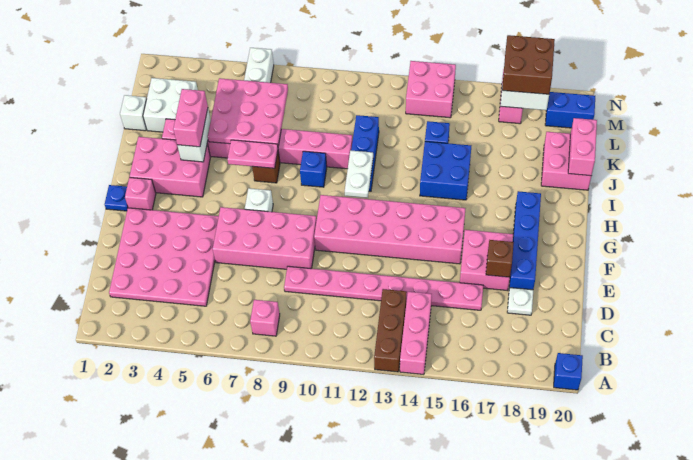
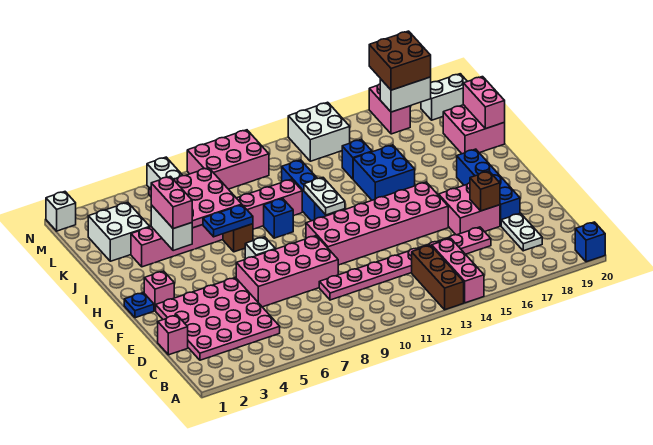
pink brick B8 level 1 -> pink brick D1 level 1
white plate D18 level 1 -> white plate C18:D18 level 1
pink brick H2:I4 level 1 -> pink brick M8:N10 level 1
pink plate I6:I7 level 2 -> blue plate I6:I7 level 2
white brick K1 level 1 -> white brick N1 level 1
pink brick M13:N14 level 1 -> white brick M13:N14 level 1
blue brick M19:M20 level 1 -> white brick M19:M20 level 1

